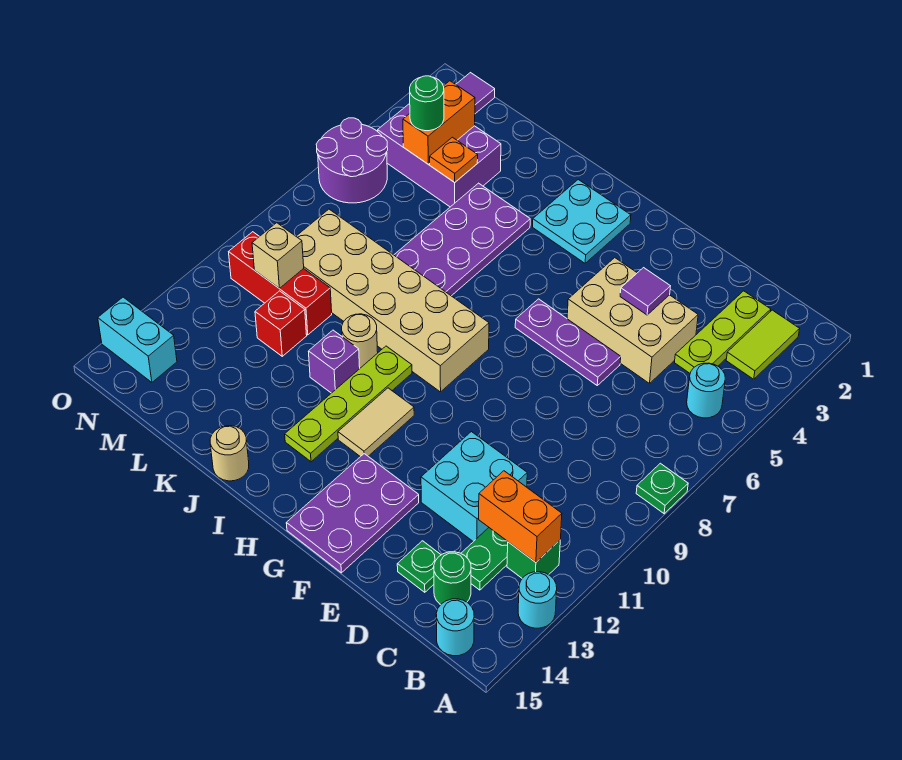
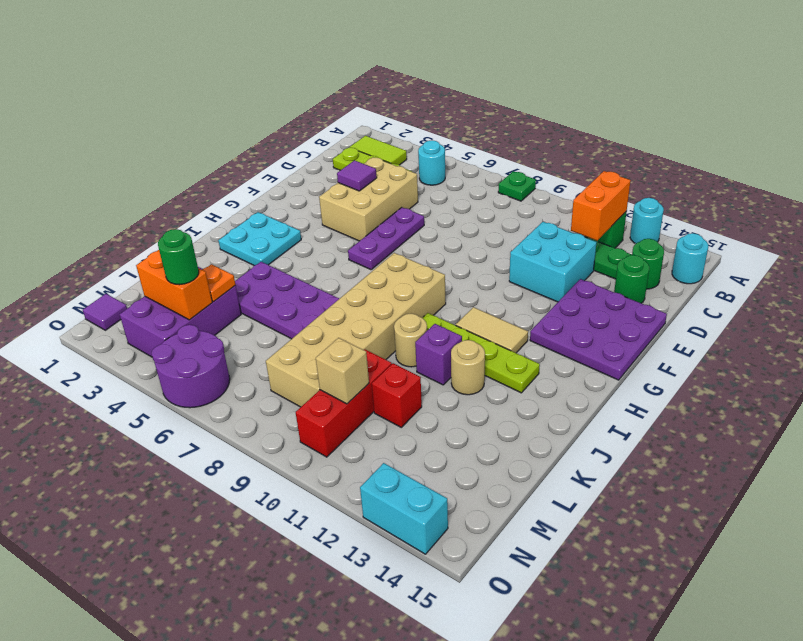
green plate D14 level 1 -> green round brick D14 level 1
purple plate F13:G15 level 1 -> purple plate E13:G15 level 1
tan round brick J15 level 1 -> tan round brick J12 level 1
cyan brick N14:O14 level 1 -> cyan brick O13:O14 level 1

